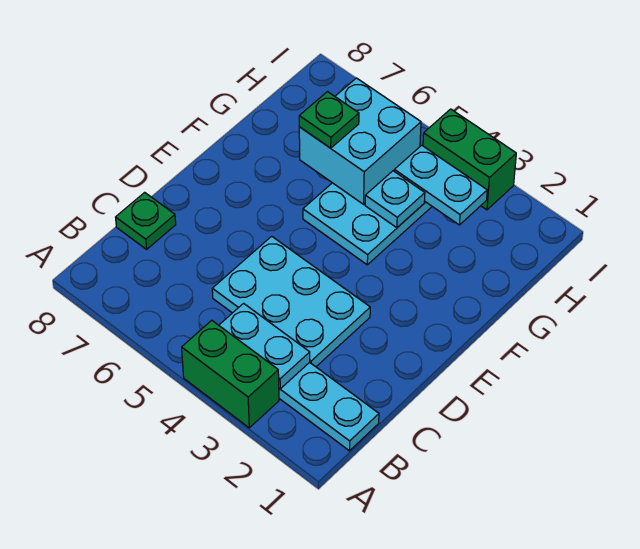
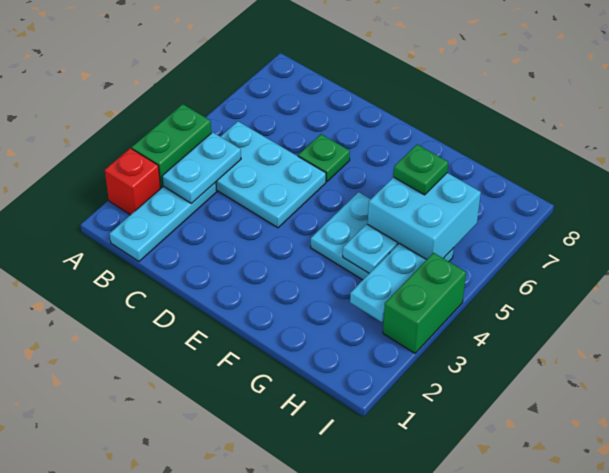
none -> red brick A2 level 1
cyan plate C3:D5 level 1 -> cyan plate B4:D5 level 1
green plate C8 level 1 -> green plate D6 level 1

